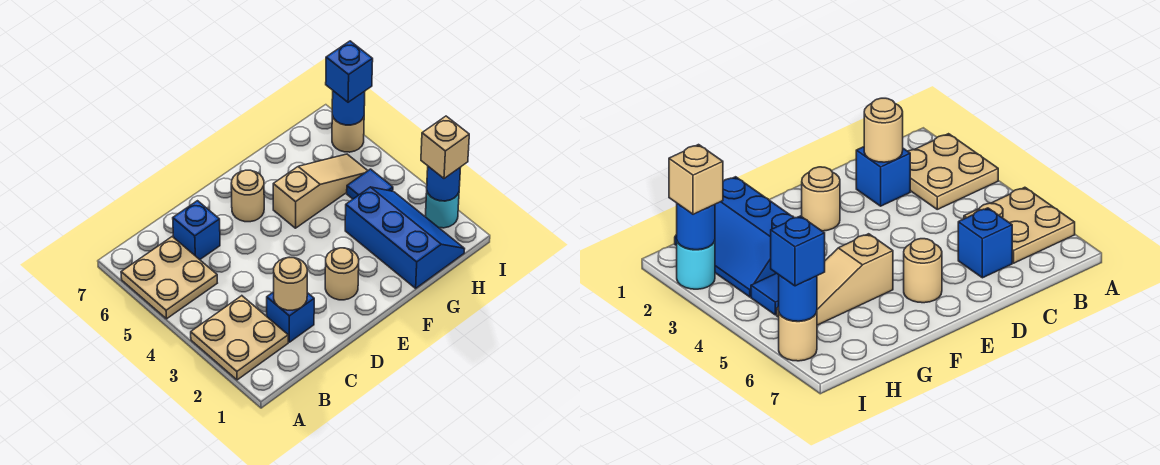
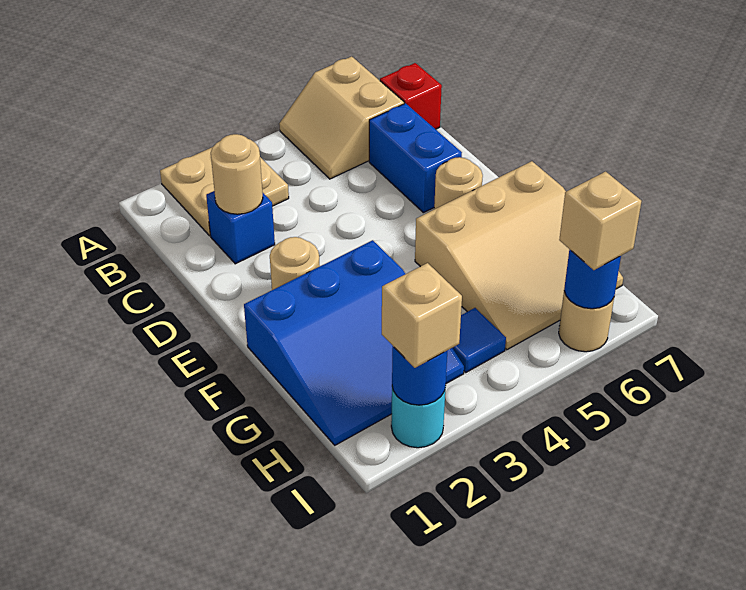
tan plate A5:B6 level 1 -> tan slope A5:B6 level 1 top 6
none -> red brick B7 level 1
blue brick C6 level 1 -> blue brick C6:D6 level 1
tan slope F5:H5 level 1 top F -> tan slope F5:H7 level 1 top F
blue slope G1:H3 level 1 top G -> blue slope F1:H3 level 1 top F
blue brick I6 level 3 -> tan brick I6 level 3

